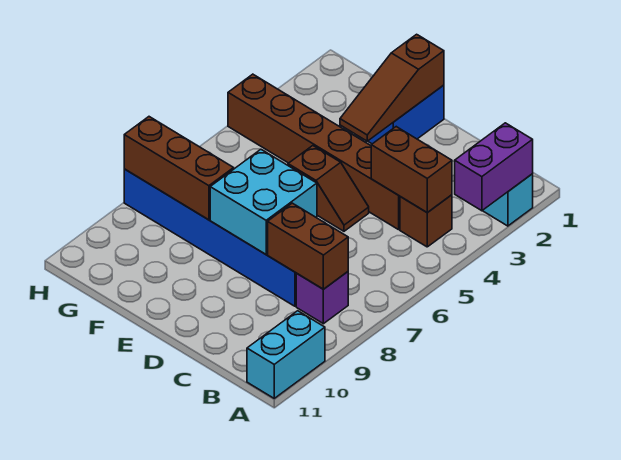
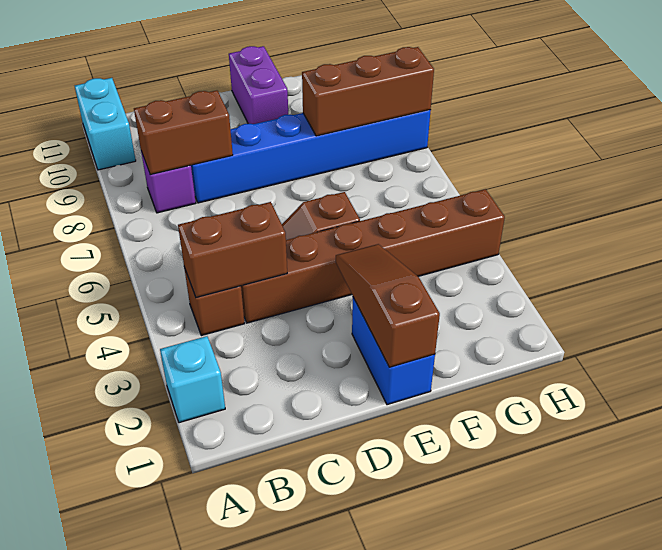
purple brick A2:A3 level 2 -> purple brick E10:E11 level 1
cyan brick D7:E8 level 2 -> none

